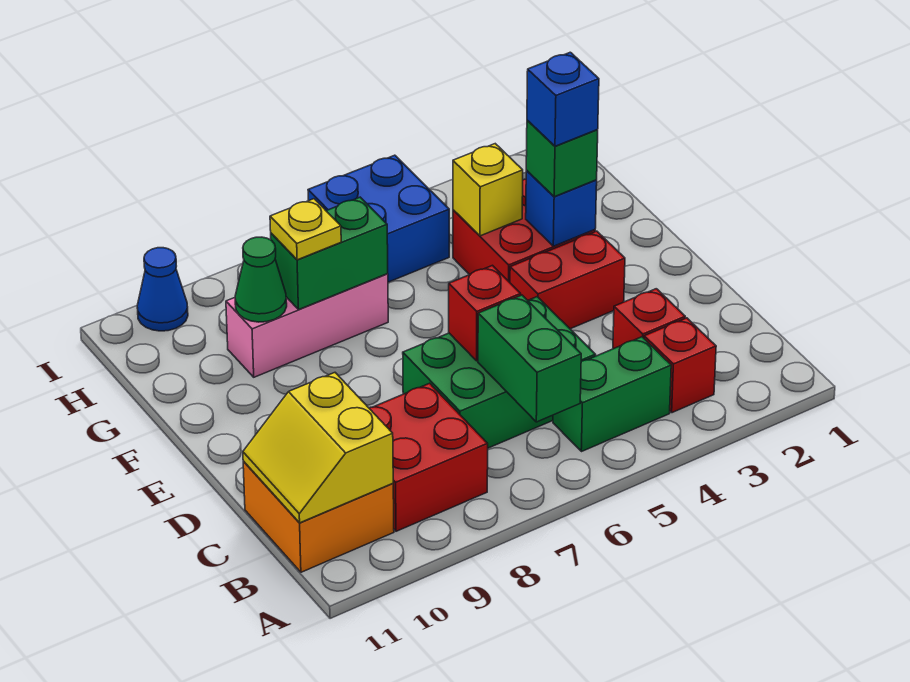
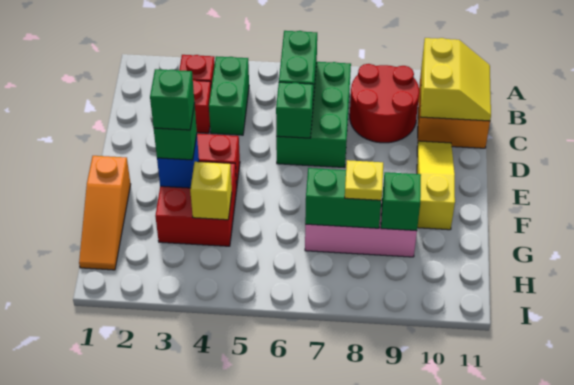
green brick B4:B5 level 1 -> green brick B4:C4 level 1
red brick B8:C9 level 1 -> red round brick B8:C9 level 1
green brick C5:D7 level 1 -> green brick B6:D7 level 1
red brick D6 level 2 -> green brick D6 level 2
none -> yellow slope D10:F10 level 1 top F
none -> orange slope F1:H1 level 1 top F
blue brick F3 level 4 -> green brick F3 level 4
green cone G9 level 2 -> green brick G9 level 2
blue brick H5:I6 level 1 -> none
blue cone I10 level 1 -> none

